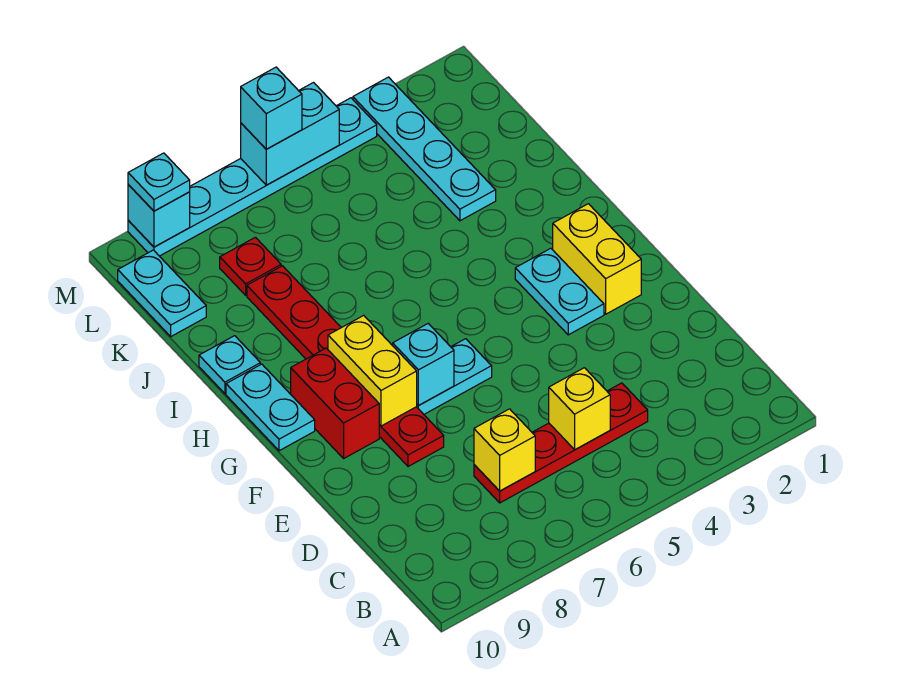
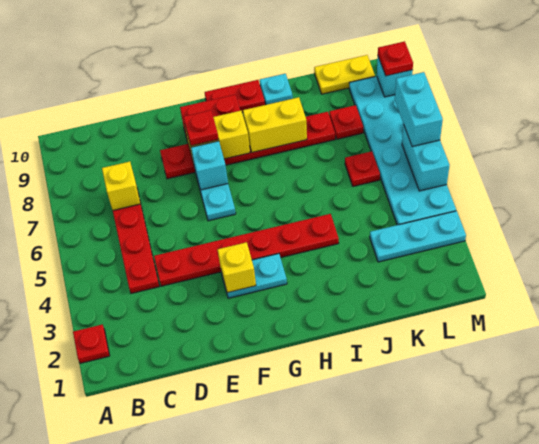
none -> red plate A2 level 1
yellow brick C5 level 2 -> yellow brick F3 level 2
none -> red plate D4:I4 level 1
yellow brick F2:G2 level 1 -> yellow brick H8:I8 level 2
none -> red plate F8 level 3
cyan plate G10:H10 level 1 -> red plate G10:H10 level 1
cyan plate J3:M3 level 1 -> cyan plate K3:M3 level 1
none -> red plate K6 level 1
cyan plate K10:L10 level 1 -> yellow plate K10:L10 level 1
cyan plate M4:M9 level 1 -> cyan plate L4:M9 level 1
cyan brick M6 level 3 -> cyan brick M6:M7 level 3
cyan plate M9 level 3 -> red plate M9 level 3

